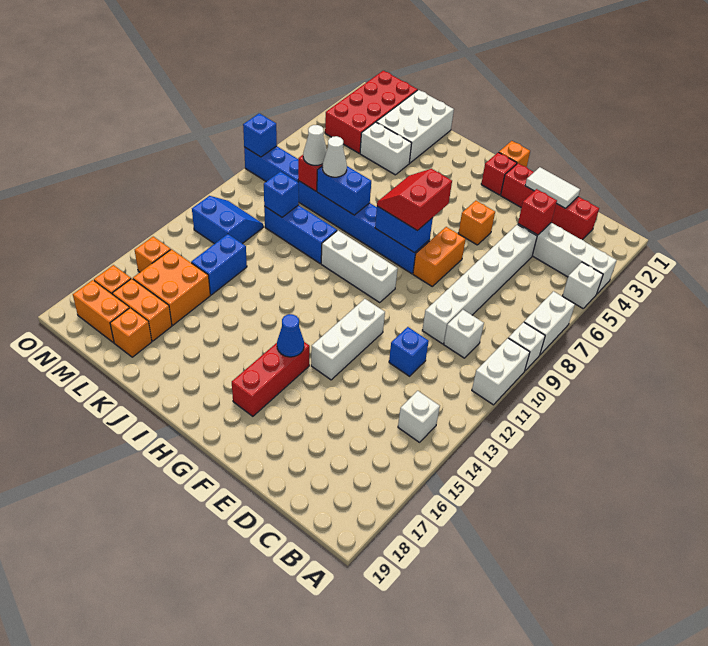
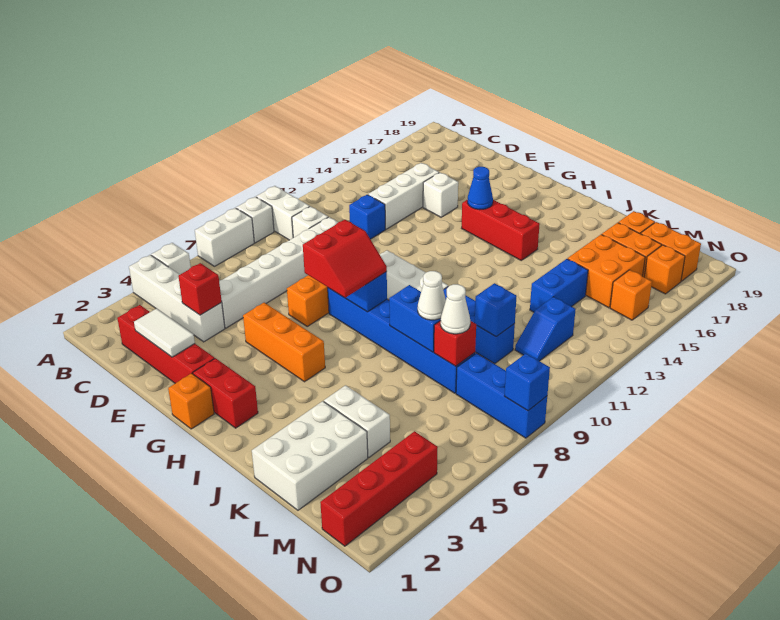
white brick A10:A11 level 1 -> white brick A10:B10 level 1
white brick B14 level 1 -> white brick E15 level 1
orange brick F5 level 1 -> orange brick F5:H5 level 1
white brick F12:F14 level 1 -> white brick D13:D15 level 1
red brick G2 level 1 -> red brick G2:H2 level 1
red brick G15:G17 level 1 -> red brick G15:I15 level 1
red brick M1:N4 level 1 -> red brick N1:N4 level 1
blue slope M11:N12 level 1 top 12 -> blue slope M11:M12 level 1 top 12

